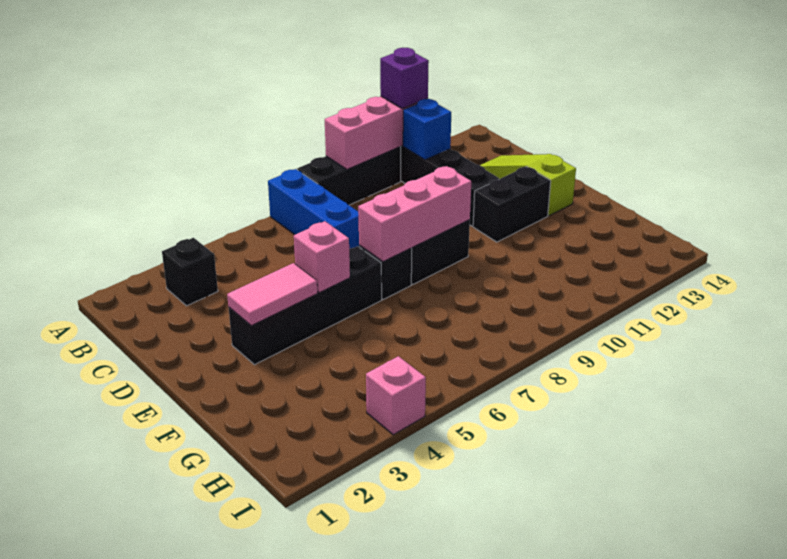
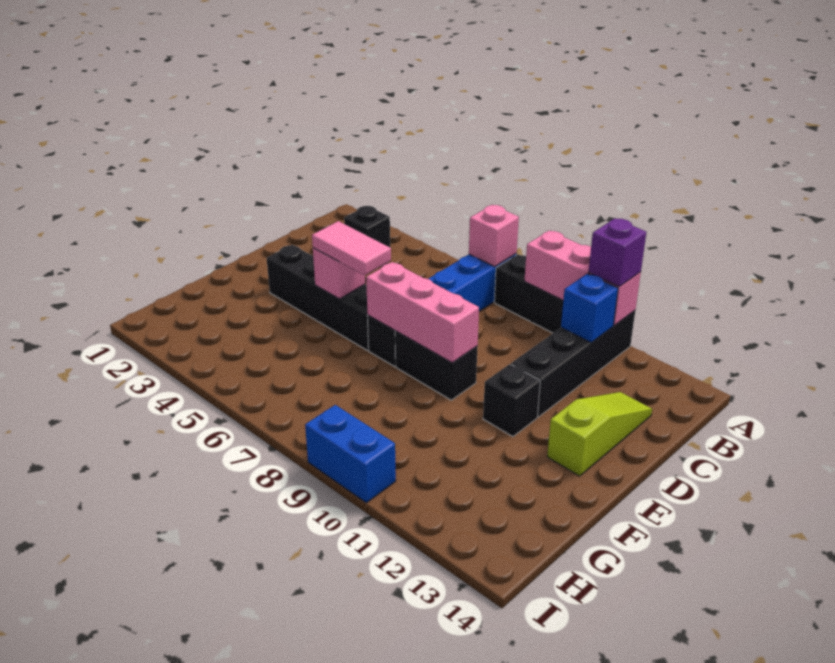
pink tile E3:E4 level 2 -> pink tile E5:E6 level 3
black brick E11:E12 level 1 -> black brick E11 level 1
pink brick I4 level 1 -> pink brick A7 level 2
none -> blue brick I9:I10 level 1

